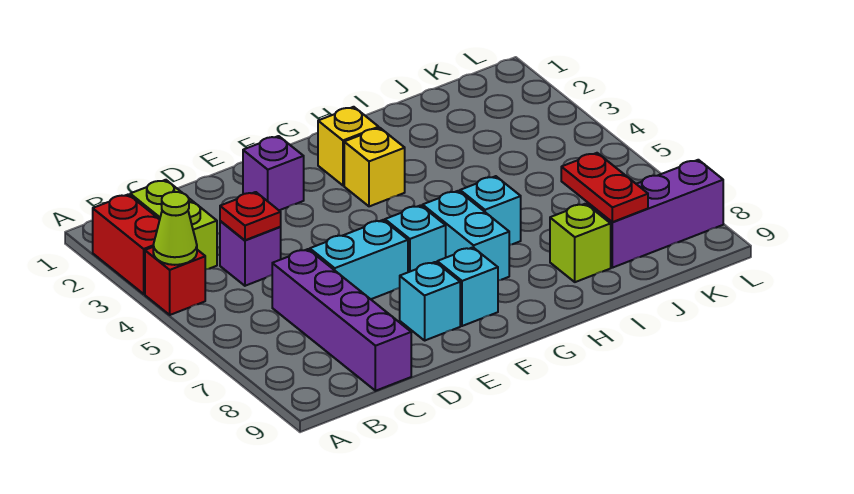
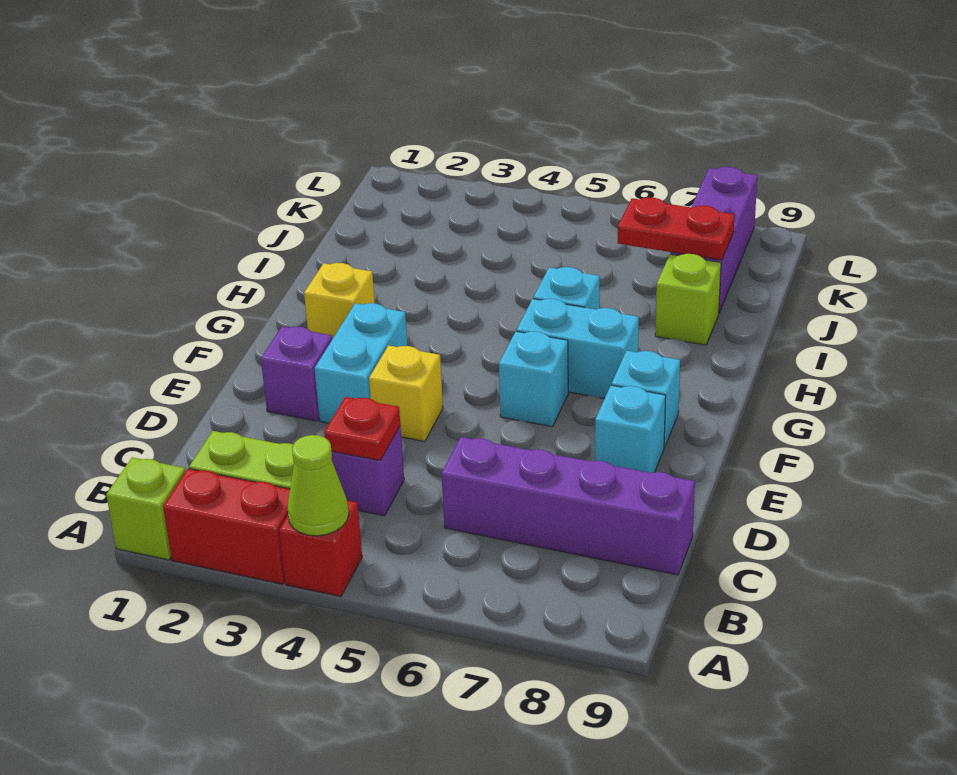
none -> lime brick A1 level 1
cyan brick D6:E6 level 1 -> cyan brick E3:F3 level 1
yellow brick G3 level 1 -> yellow brick E4 level 1

